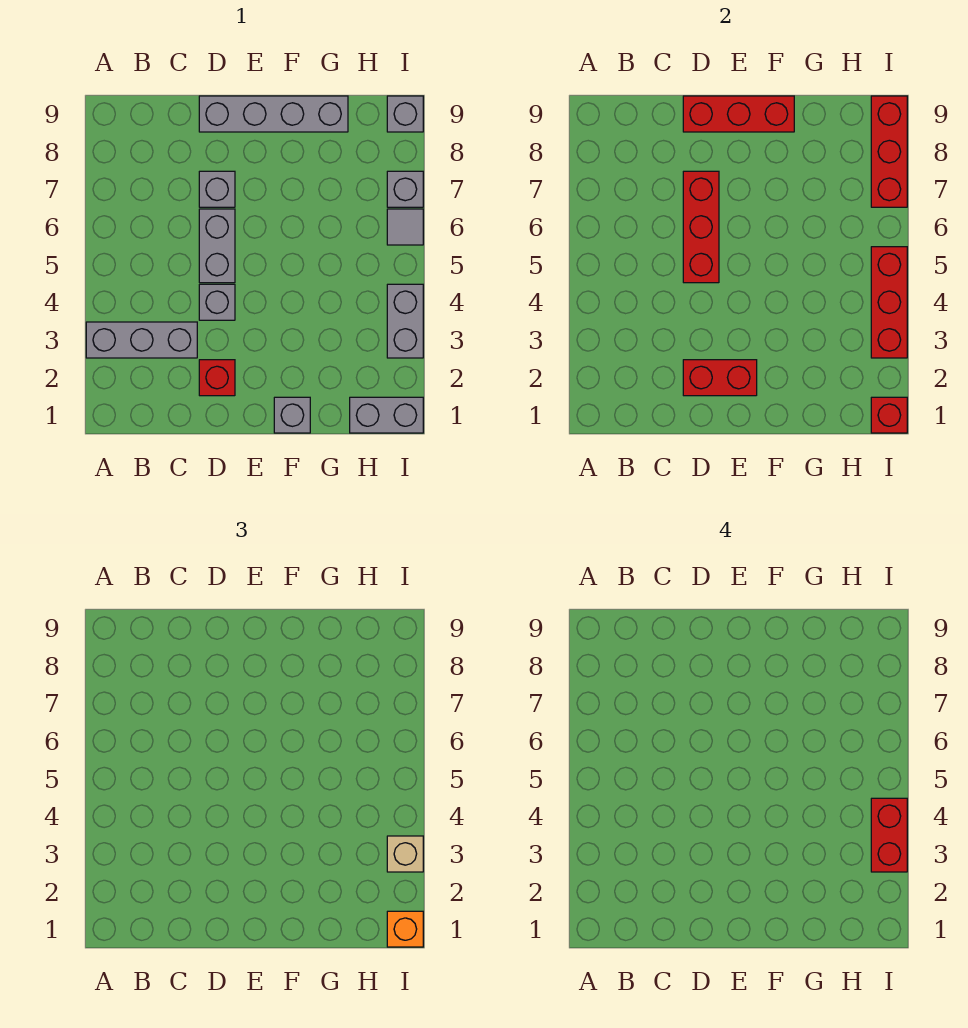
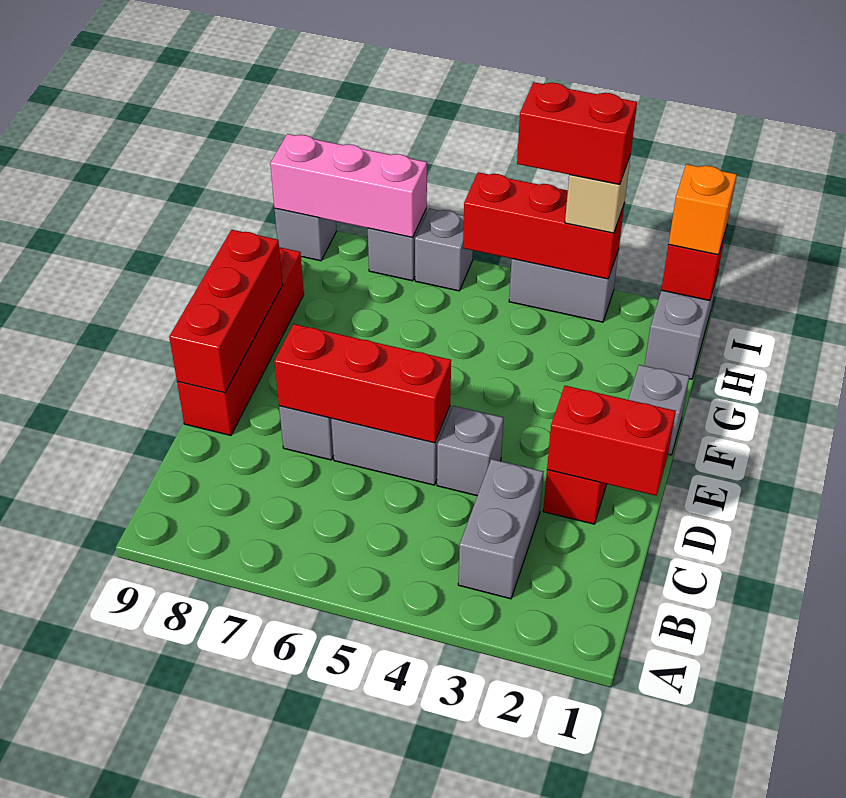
grey brick A3:C3 level 1 -> grey brick B3:C3 level 1
red brick D2:E2 level 2 -> red brick D1:D2 level 2
grey brick D9:G9 level 1 -> red brick D9:G9 level 1
grey tile I6 level 1 -> grey brick I6 level 1
red brick I7:I9 level 2 -> pink brick I7:I9 level 2

